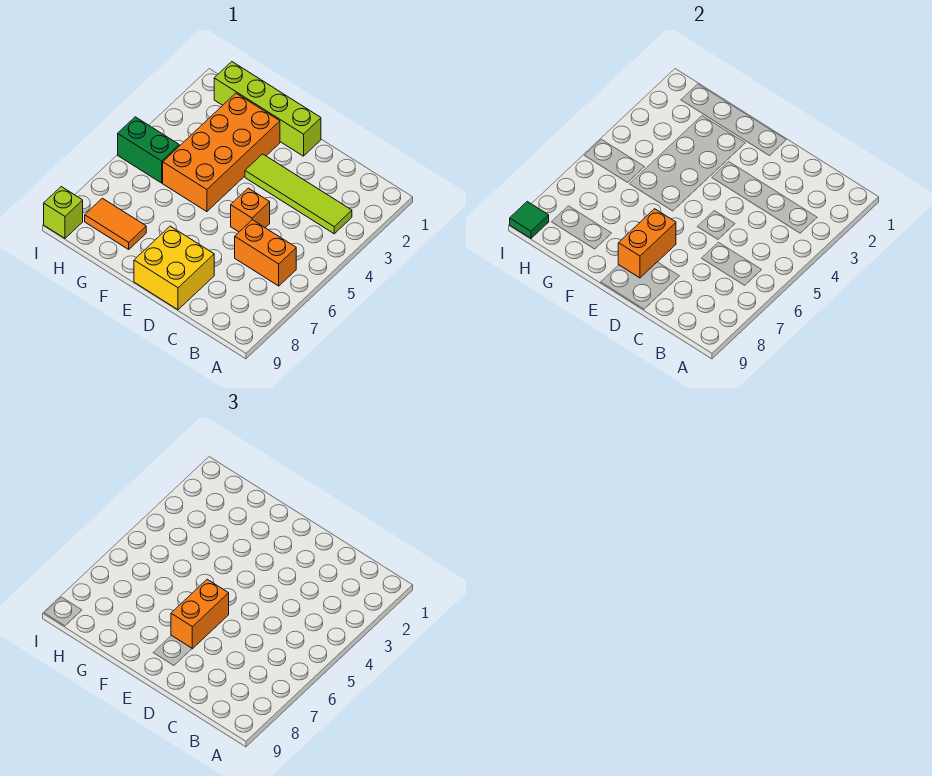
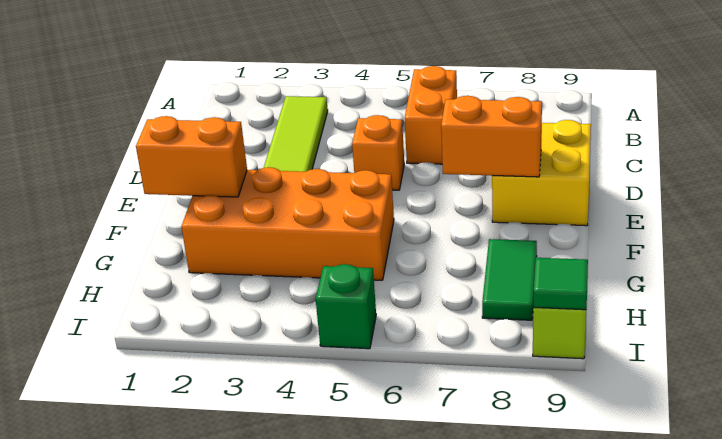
lime brick E1:H1 level 1 -> none
orange brick E6:E7 level 3 -> orange brick F1:F2 level 2
orange tile G8:H8 level 1 -> green tile G8:H8 level 1
green brick H5:I5 level 1 -> green brick I5 level 1

